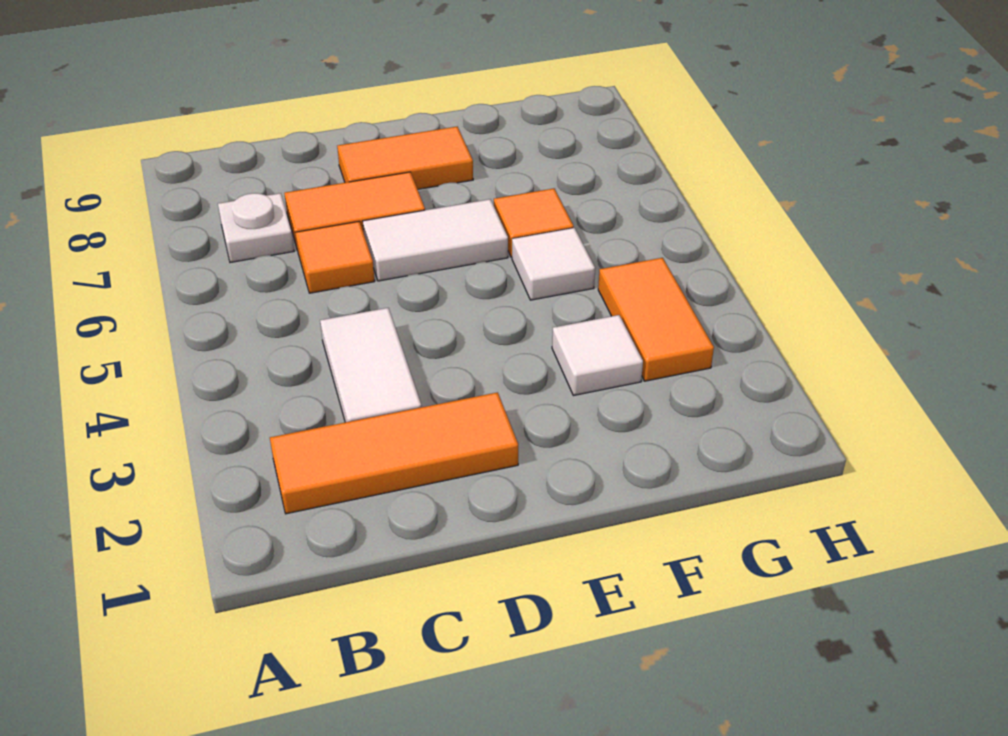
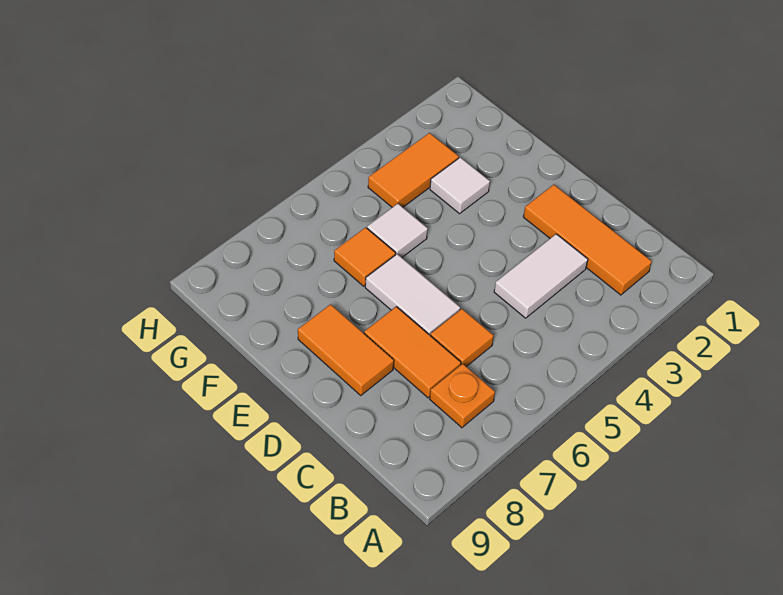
white plate B7 level 1 -> orange plate B7 level 1

